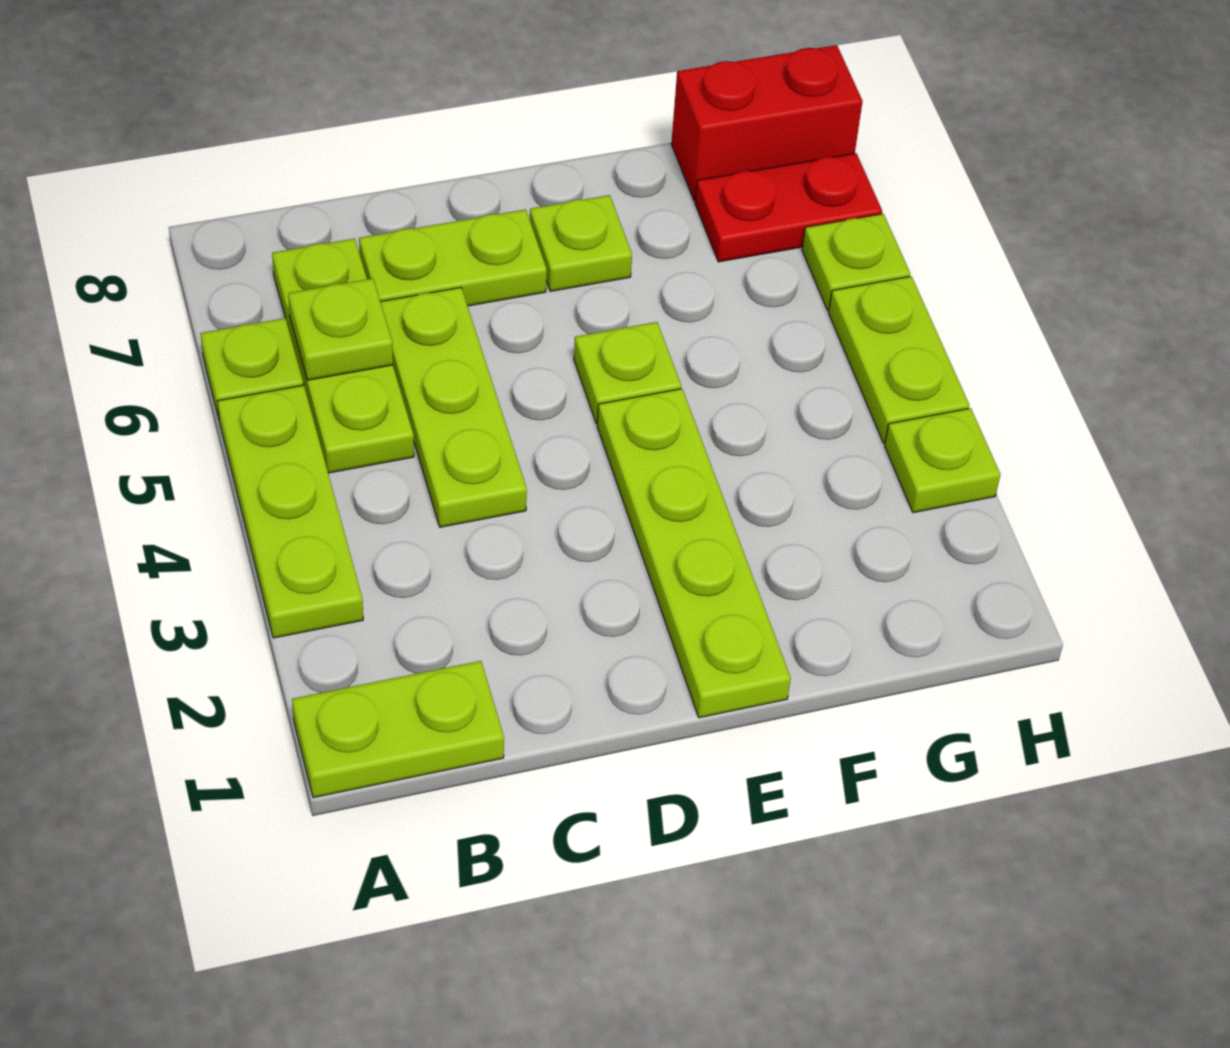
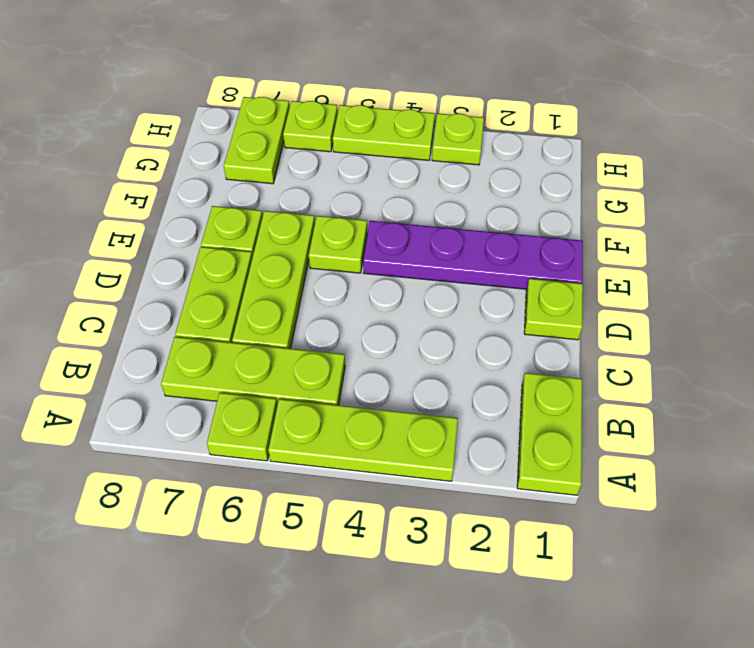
lime plate B6 level 2 -> lime plate D1 level 1
lime plate C4:C6 level 1 -> lime plate C6:E6 level 1
lime plate E1:E4 level 1 -> purple plate E1:E4 level 1
red plate G7:H7 level 1 -> lime plate G7:H7 level 1
red brick G8:H8 level 1 -> none

